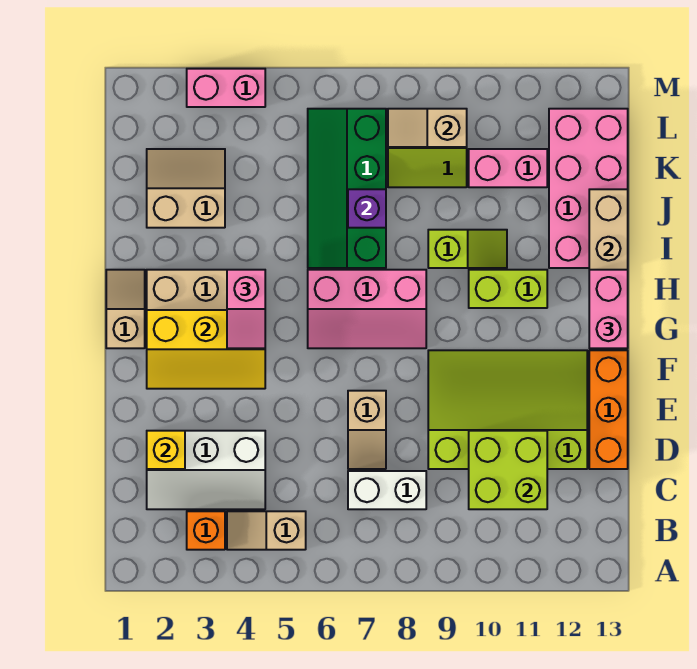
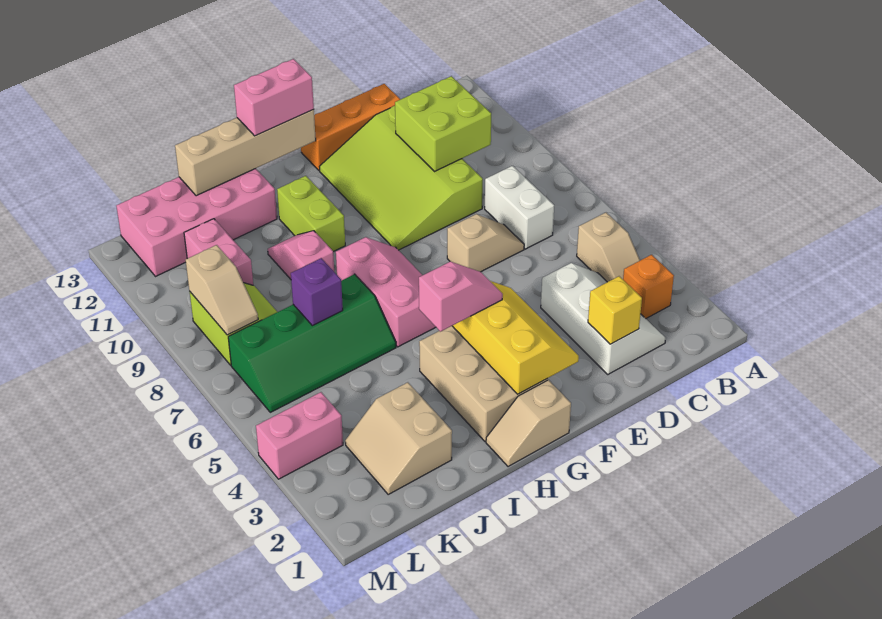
lime slope I9:I10 level 1 top 9 -> pink slope I9:I10 level 1 top 9
pink brick M3:M4 level 1 -> pink brick L4:M4 level 1

